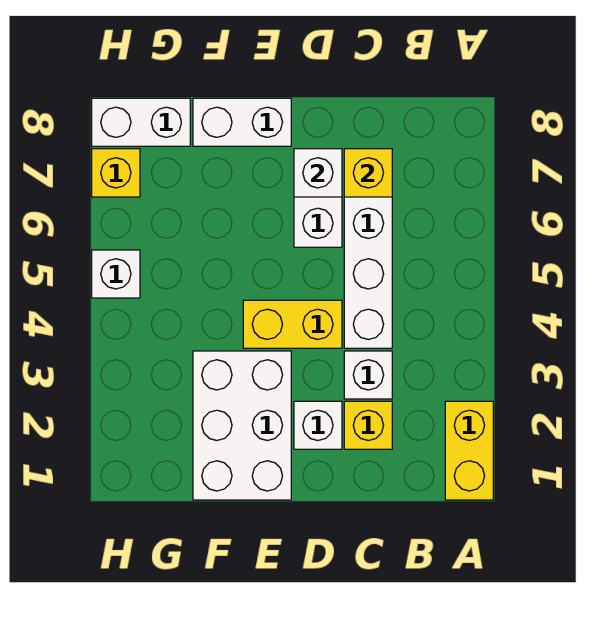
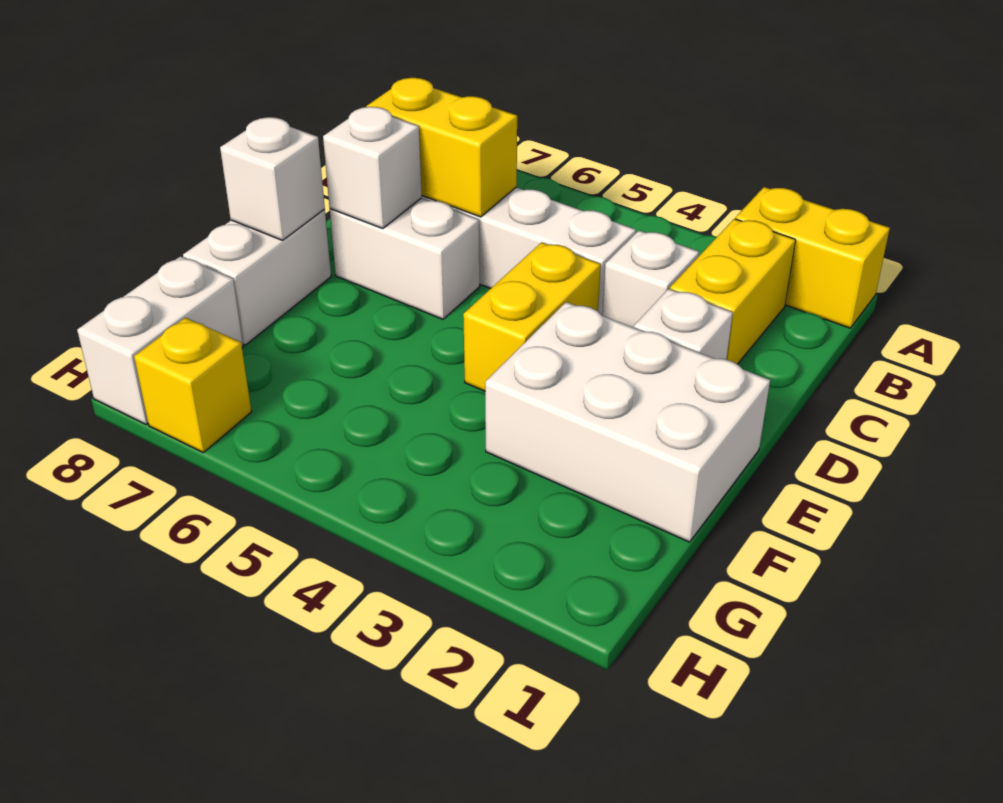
yellow brick C2 level 1 -> yellow brick B2:C2 level 1
yellow brick C7 level 2 -> yellow brick C6:C7 level 2
white brick H5 level 1 -> white brick E8 level 2

